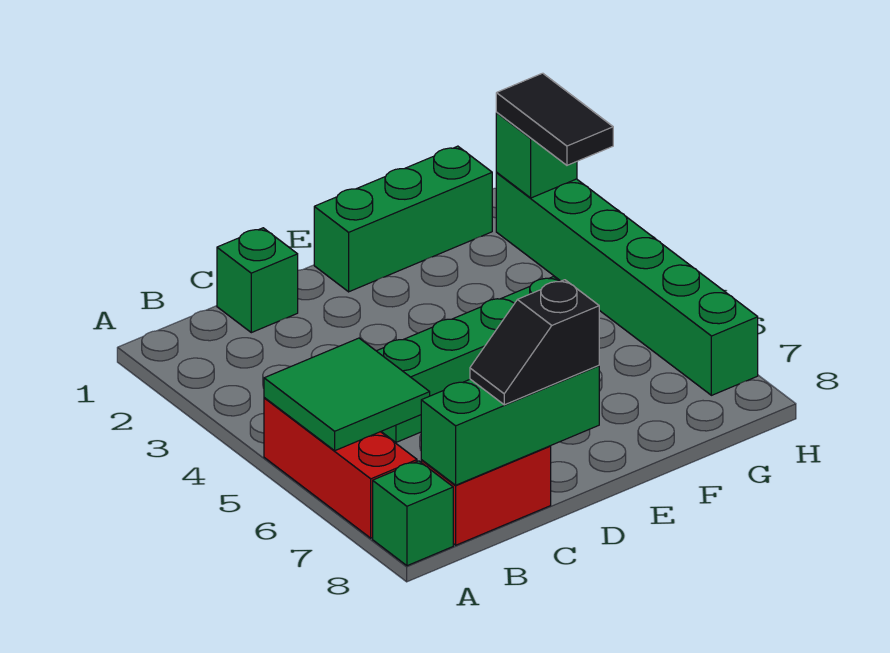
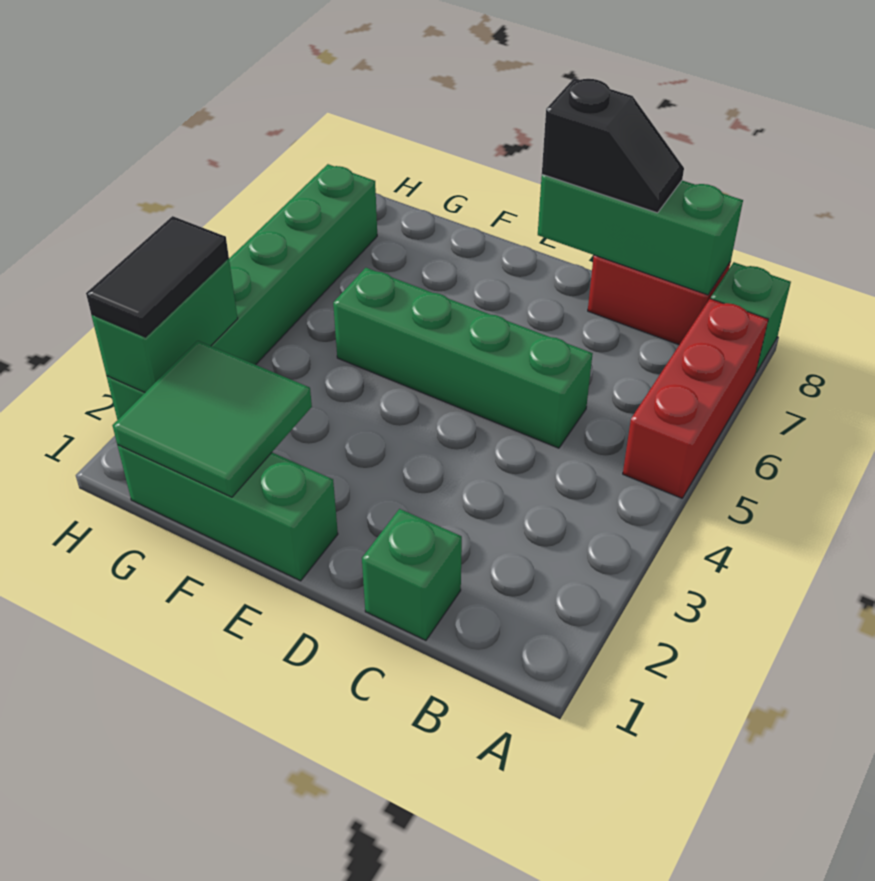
green tile A5:B6 level 2 -> green tile F1:G2 level 2
green brick H2 level 2 -> green brick H2:H3 level 2

